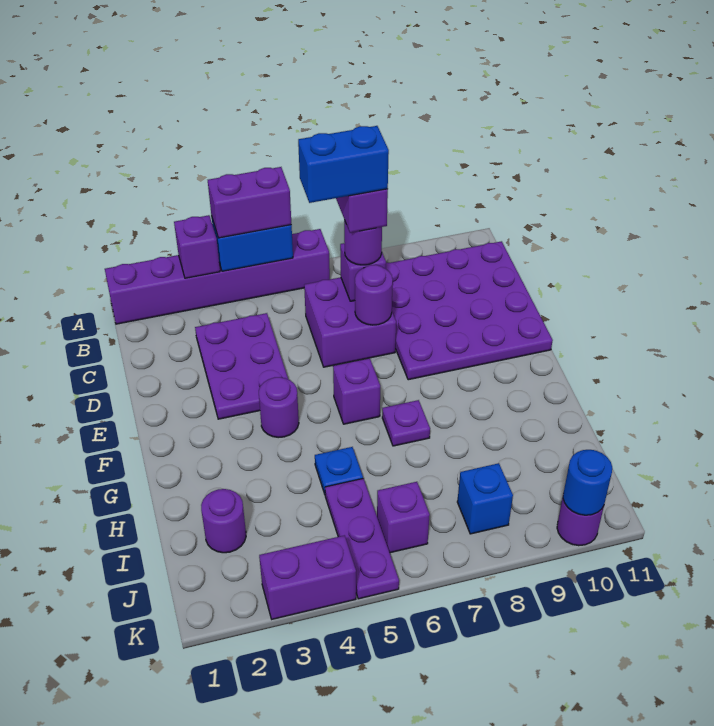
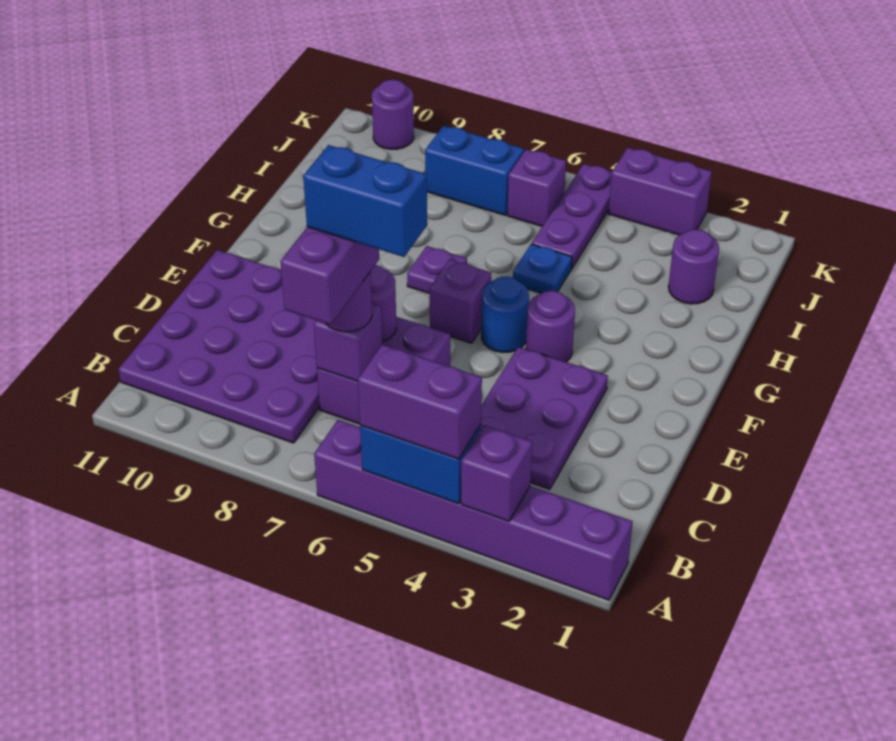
blue brick J8 level 1 -> blue brick J7:J8 level 1
blue round brick K10 level 2 -> blue round brick F5 level 1

